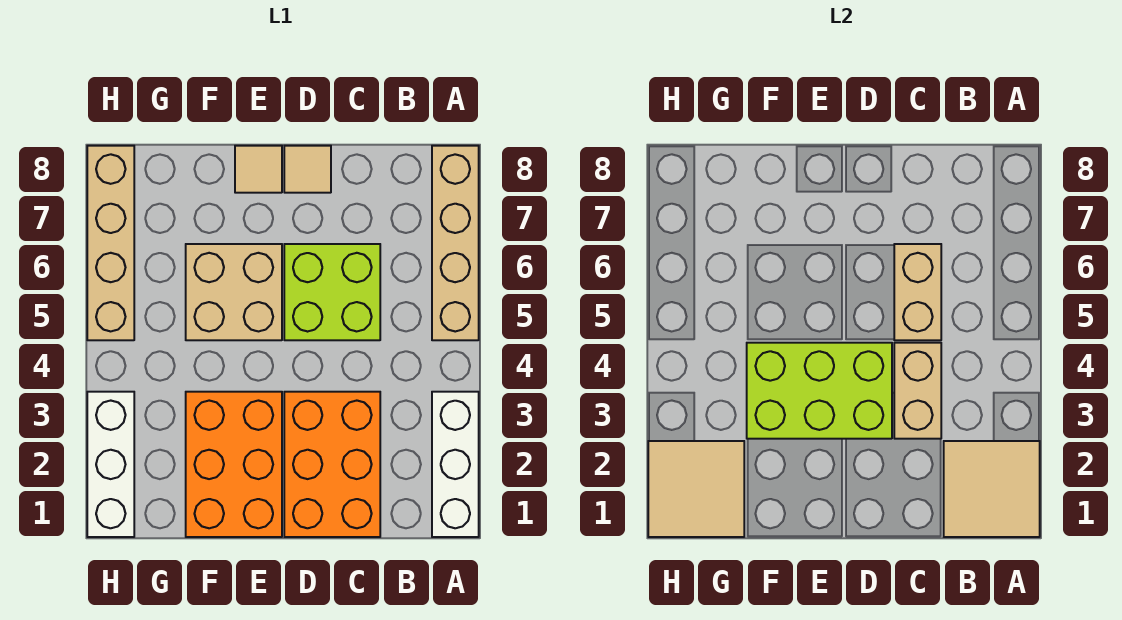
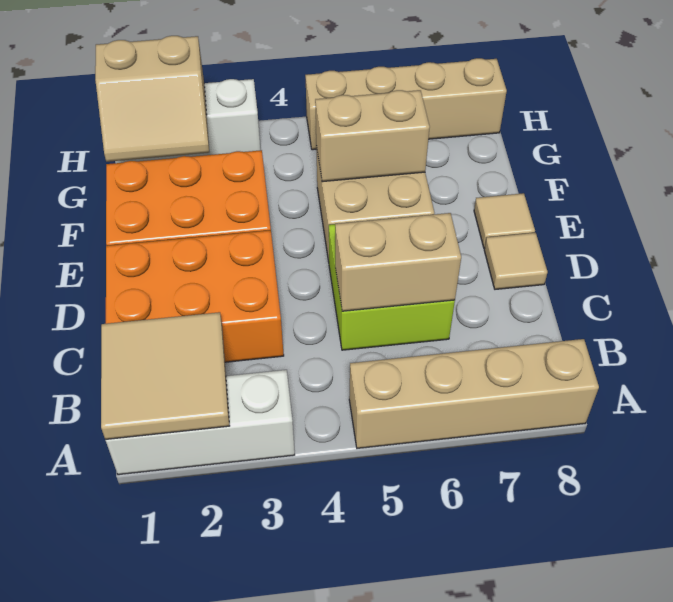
tan brick C3:C4 level 2 -> tan brick F5:F6 level 2
lime brick D3:F4 level 2 -> none
tan tile G1:H2 level 2 -> tan slope G1:H2 level 2 top H

